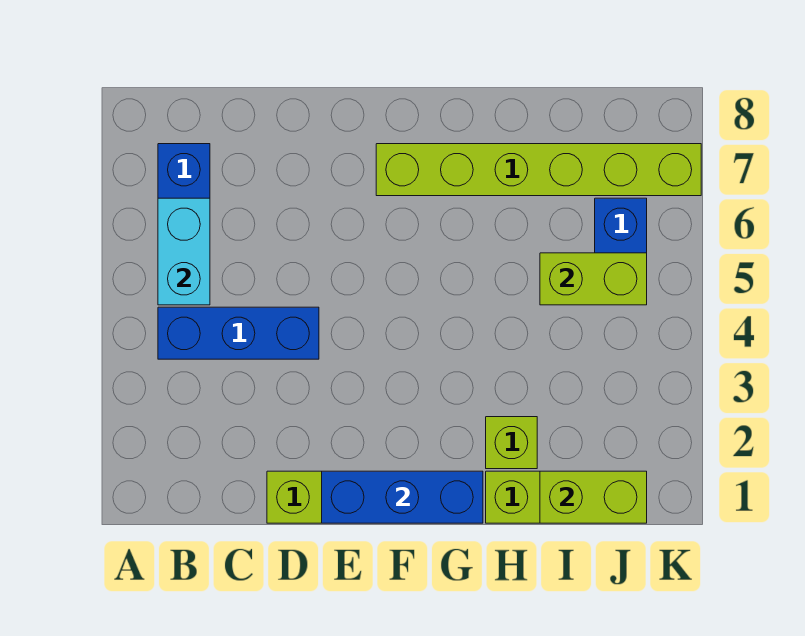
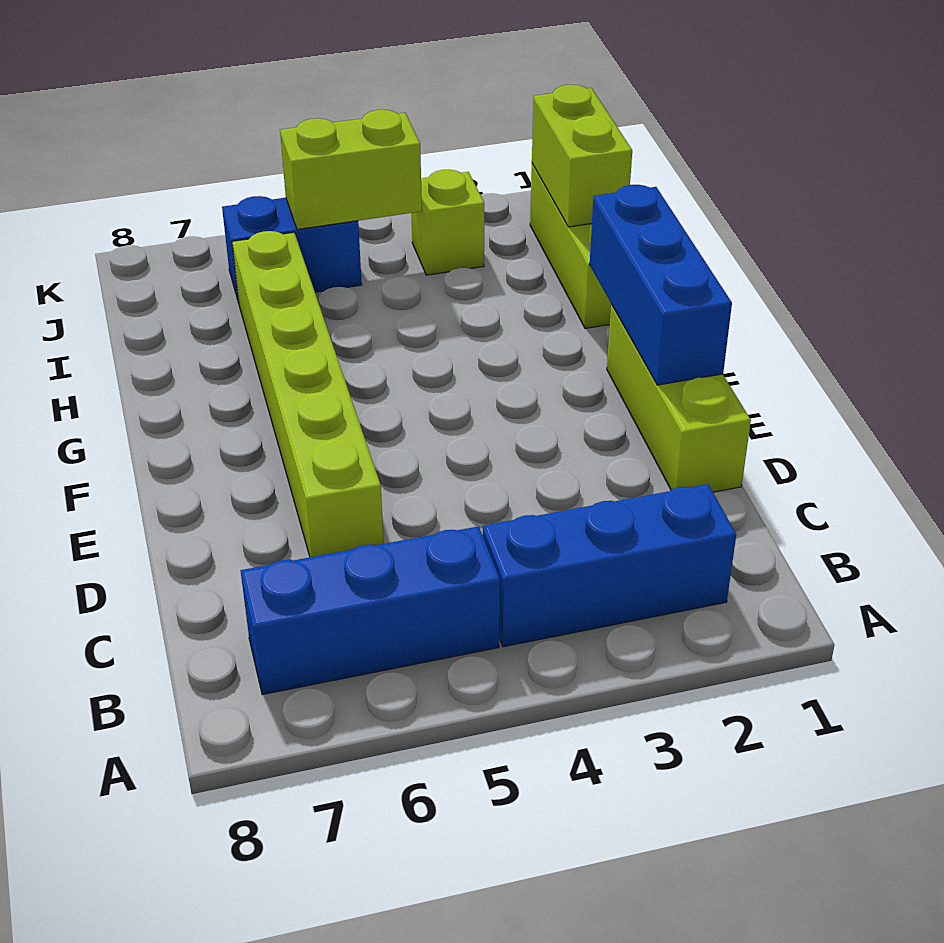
blue brick B4:D4 level 1 -> blue brick B2:B4 level 1
cyan brick B5:B6 level 2 -> none
lime brick F7:K7 level 1 -> lime brick D6:I6 level 1
lime brick H2 level 1 -> lime brick J3 level 1
lime brick I5:J5 level 2 -> lime brick J4:J5 level 2

